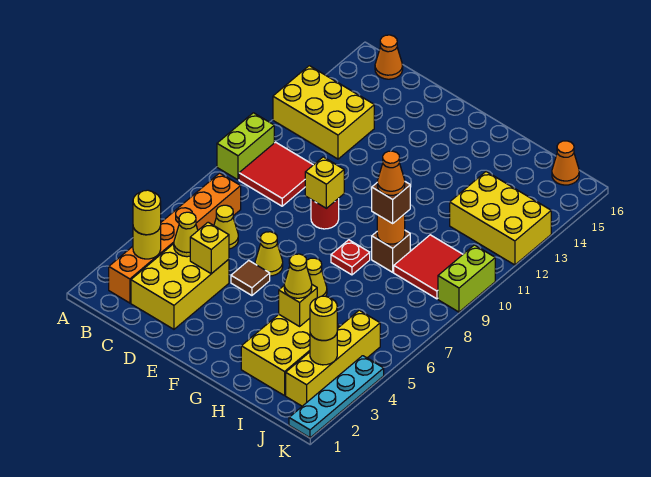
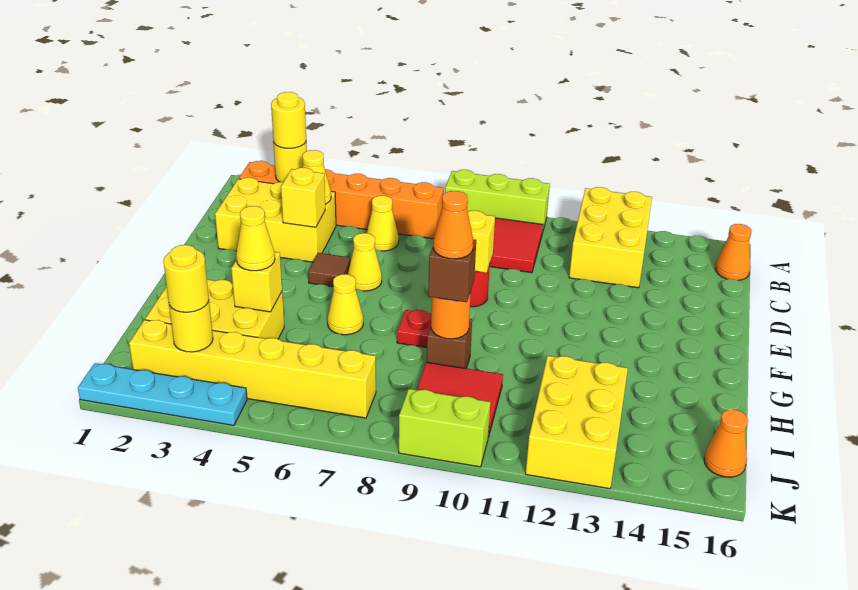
lime brick A9:A10 level 1 -> lime brick A8:A10 level 1
yellow brick J2:J5 level 1 -> yellow brick J2:J7 level 1

